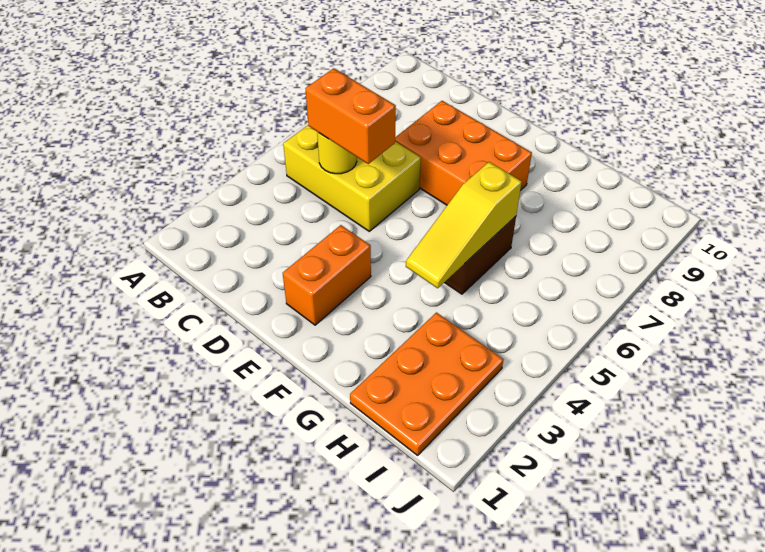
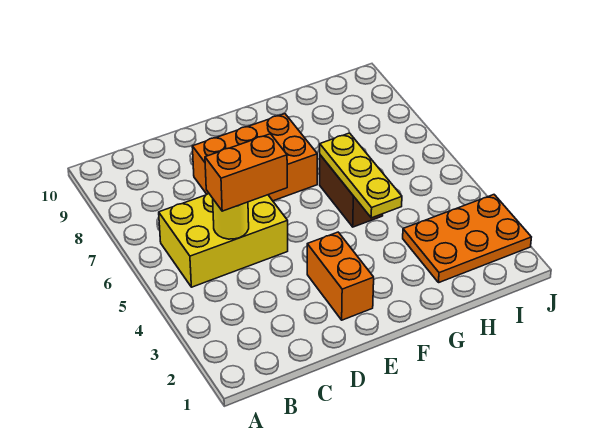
yellow slope G4:G6 level 2 top 6 -> yellow plate G4:G6 level 2
orange plate H1:I3 level 1 -> orange plate H2:J3 level 1

